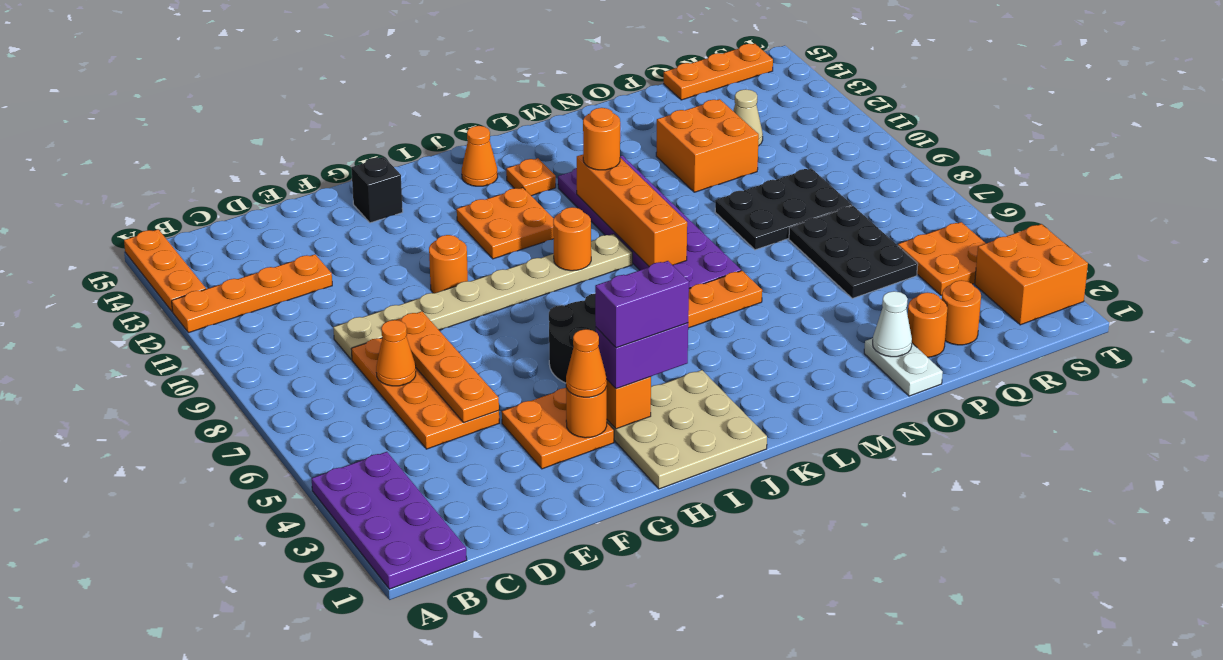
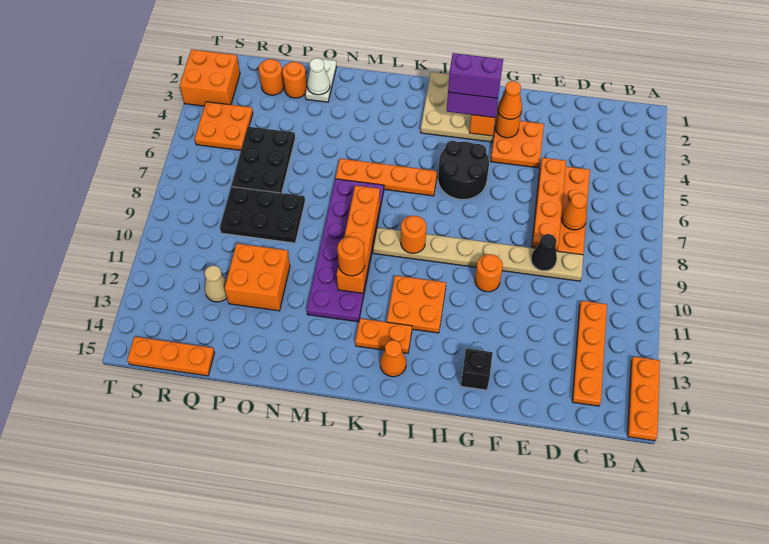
purple plate A1:B4 level 1 -> none
orange plate A12:D12 level 1 -> orange plate C11:C14 level 1
none -> black cone E9 level 2
orange plate K13 level 1 -> orange plate J13:K13 level 1

